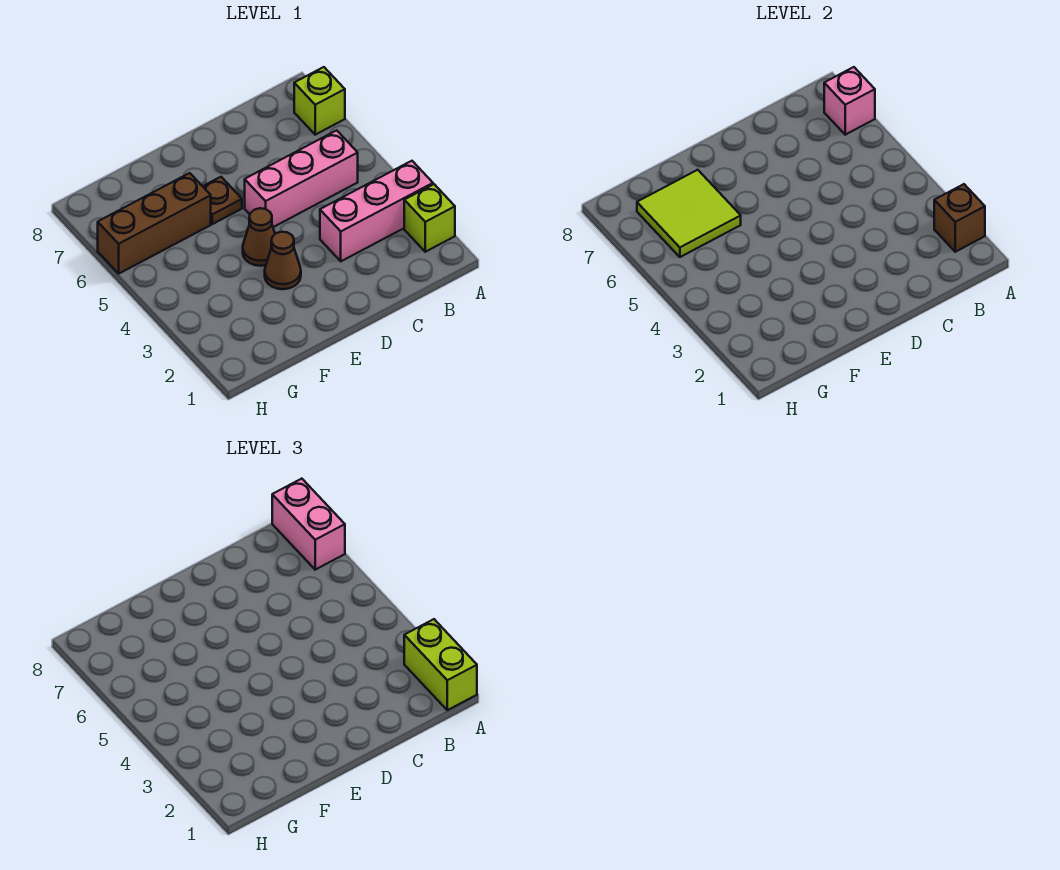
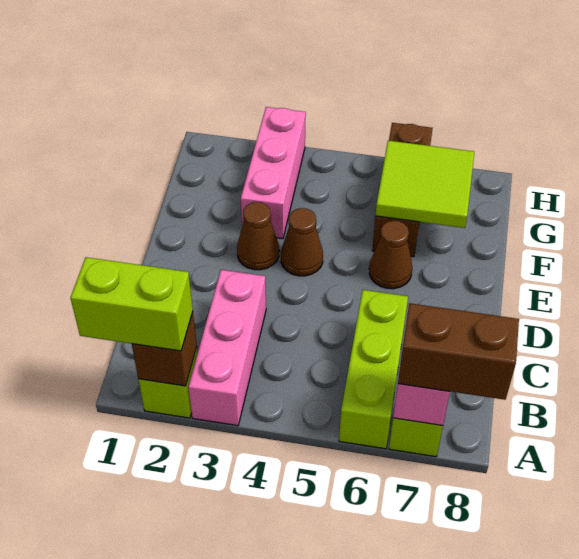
none -> lime brick A6:C6 level 1
pink brick A7:A8 level 3 -> brown brick A7:A8 level 3
pink brick B5:D5 level 1 -> pink brick F3:H3 level 1
brown plate E6 level 1 -> brown cone E6 level 1

